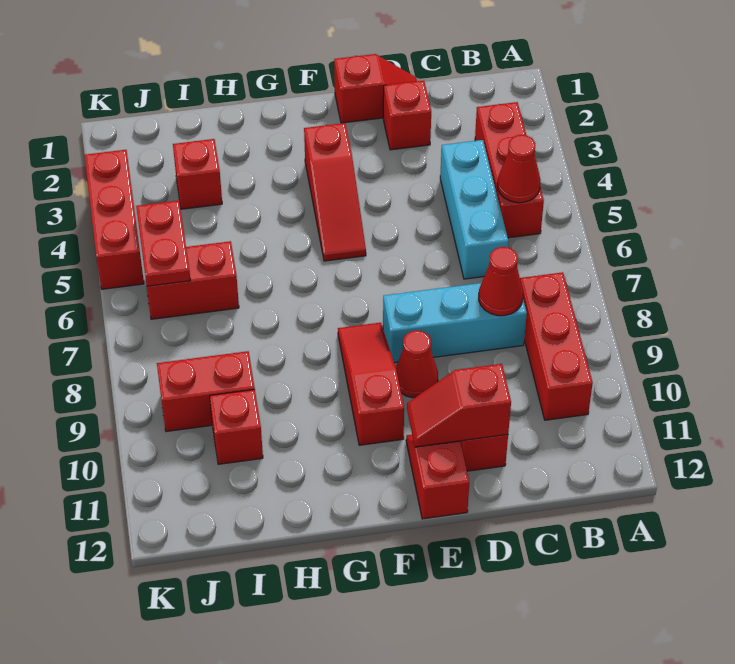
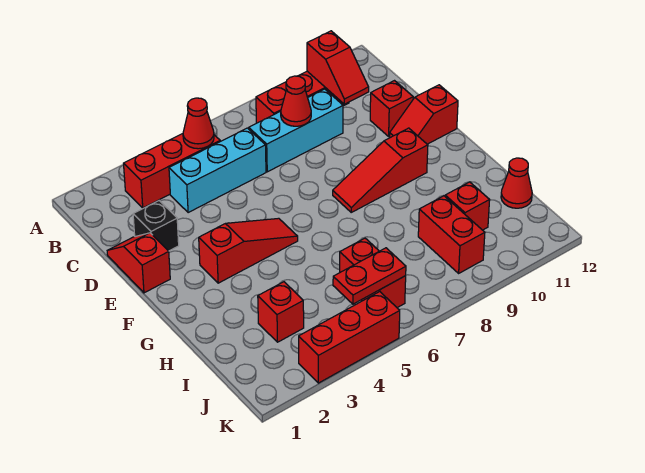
cyan brick C8:E8 level 1 -> cyan brick C7:C9 level 1
red brick D2 level 1 -> black brick D2 level 1
red slope D11:E11 level 2 top D -> red slope B10:C10 level 2 top B
red cone E9 level 1 -> red cone I12 level 1

